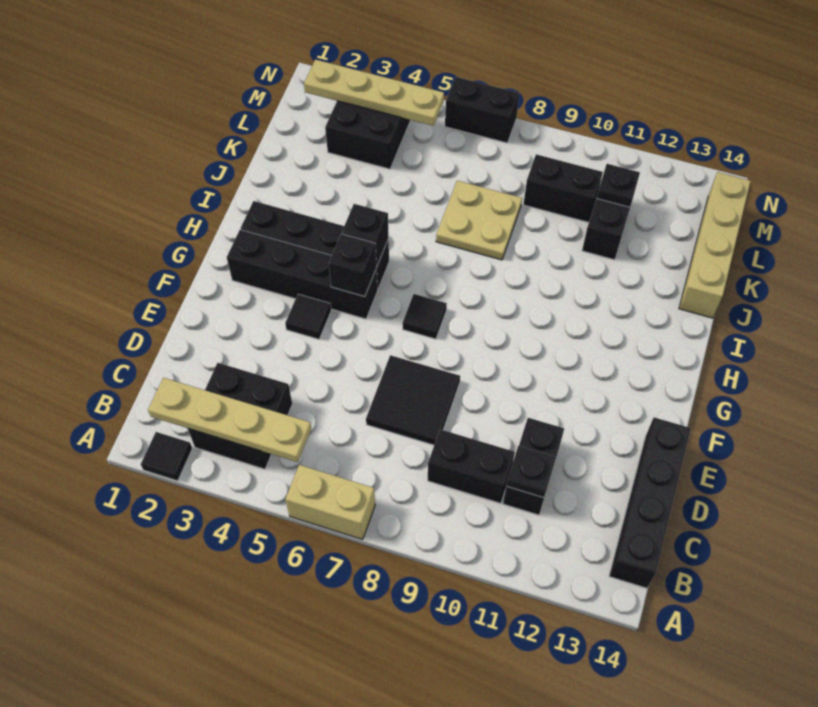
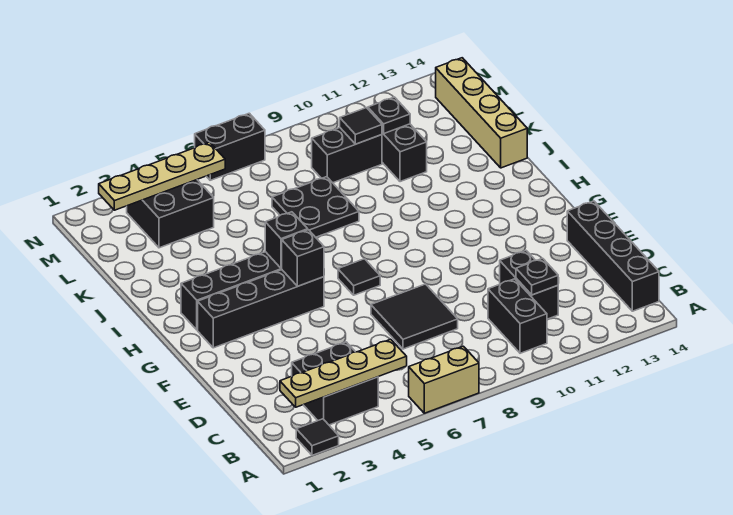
black brick C9:C10 level 1 -> black brick B10:C10 level 1
black tile F4 level 1 -> black tile L10 level 2
tan plate J7:K8 level 1 -> black plate J7:K8 level 1

